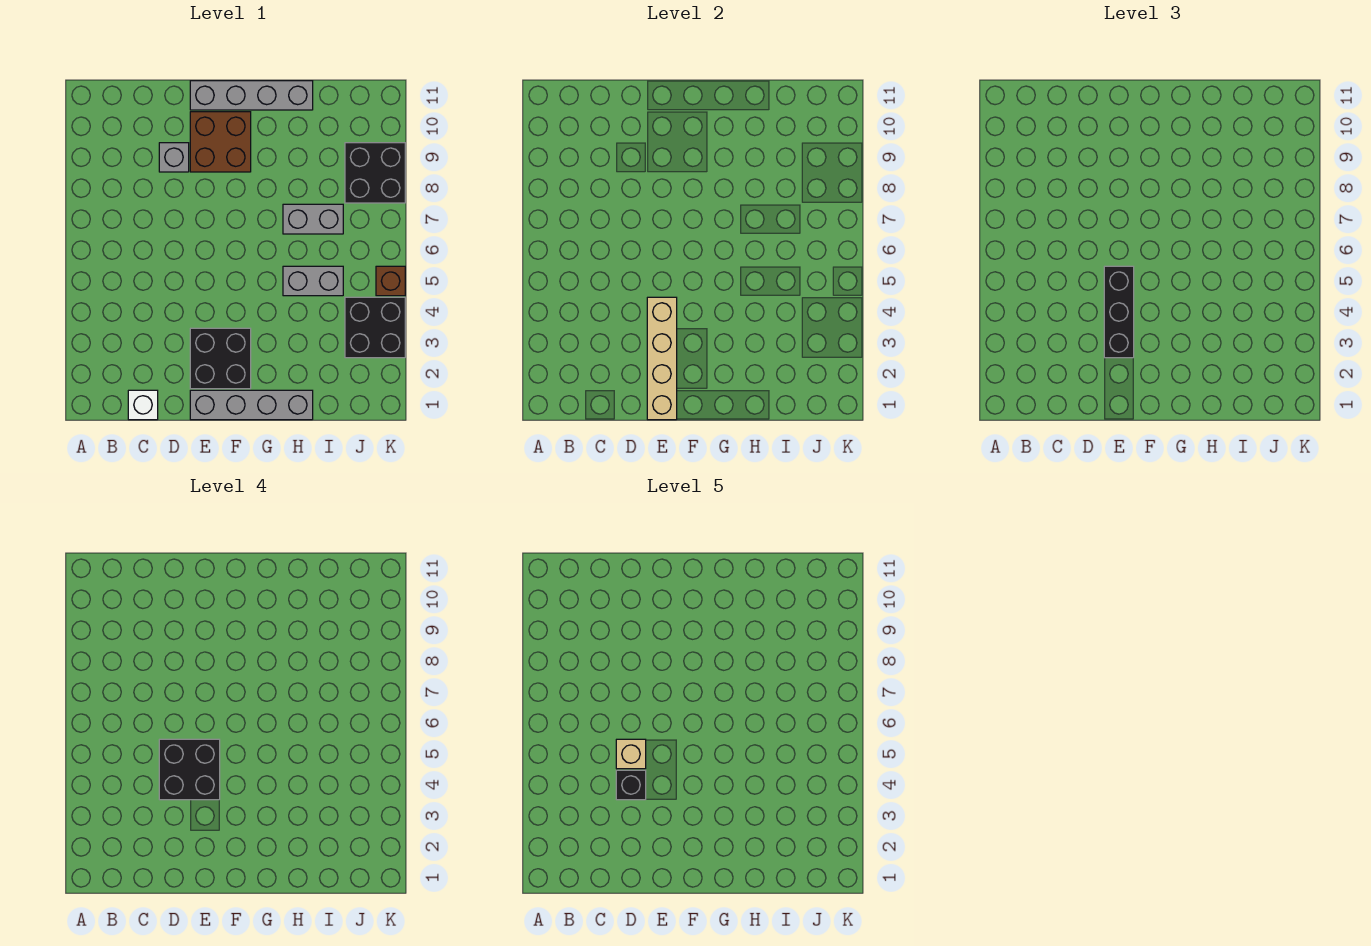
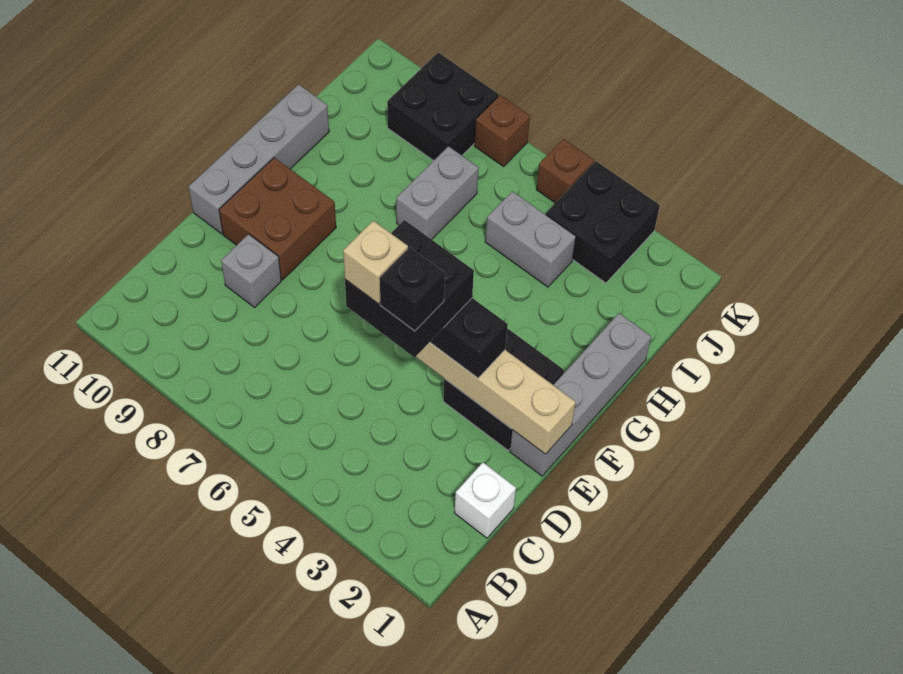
grey brick H5:I5 level 1 -> grey brick I4:I5 level 1
none -> brown brick K7 level 1

